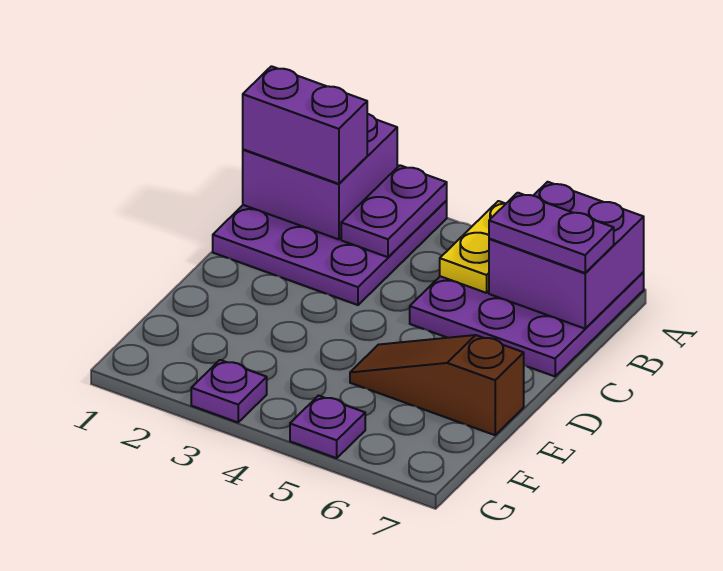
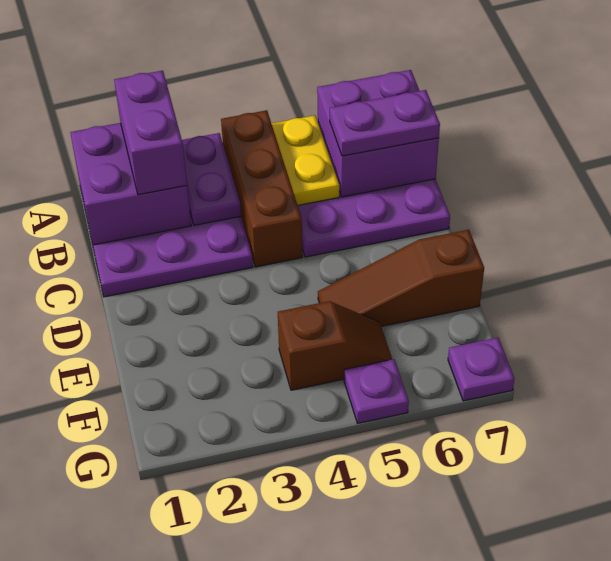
none -> brown brick A4:C4 level 1
purple brick B1:B2 level 3 -> purple brick A2:B2 level 3
none -> brown slope F4:F5 level 1 top 4
purple plate G3 level 1 -> purple plate G7 level 1

